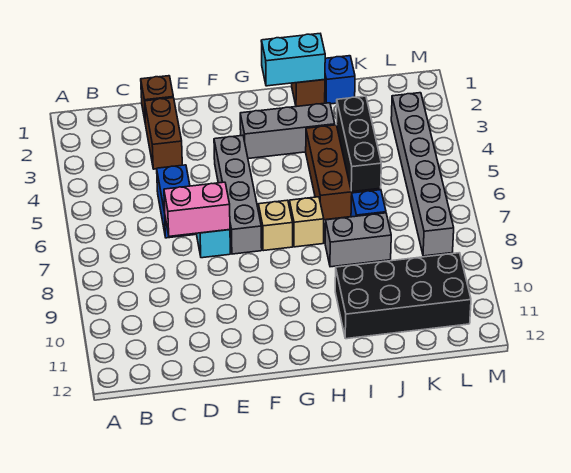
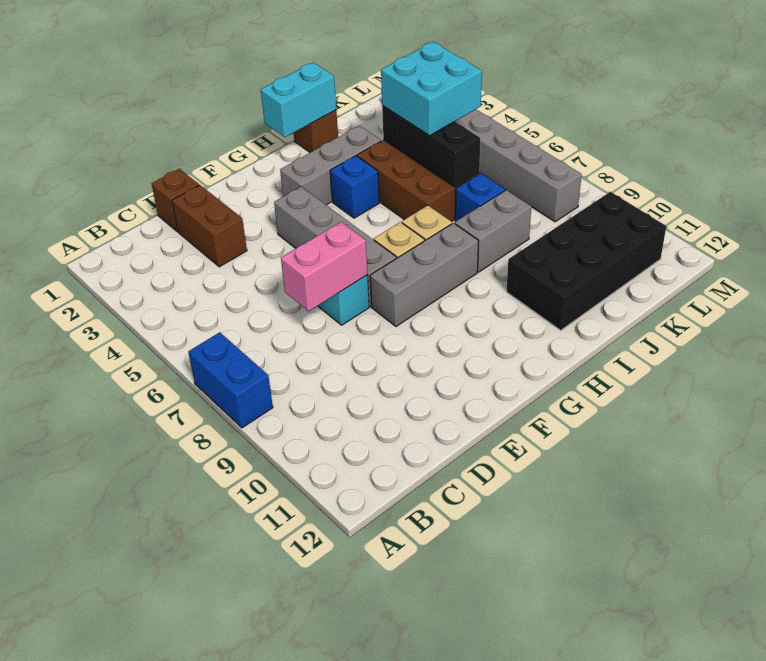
blue brick D5:D6 level 1 -> blue brick A7:A8 level 1
none -> grey brick F8:H8 level 1
blue brick J1 level 1 -> blue brick H4 level 1
none -> cyan brick J4:K5 level 3

